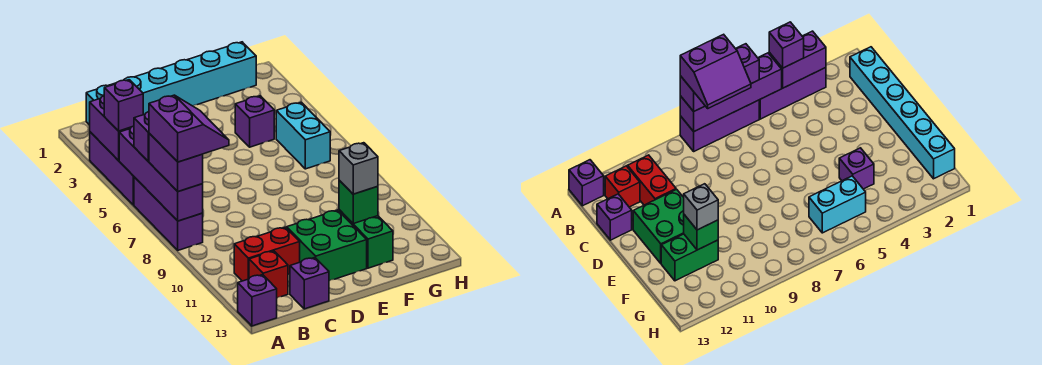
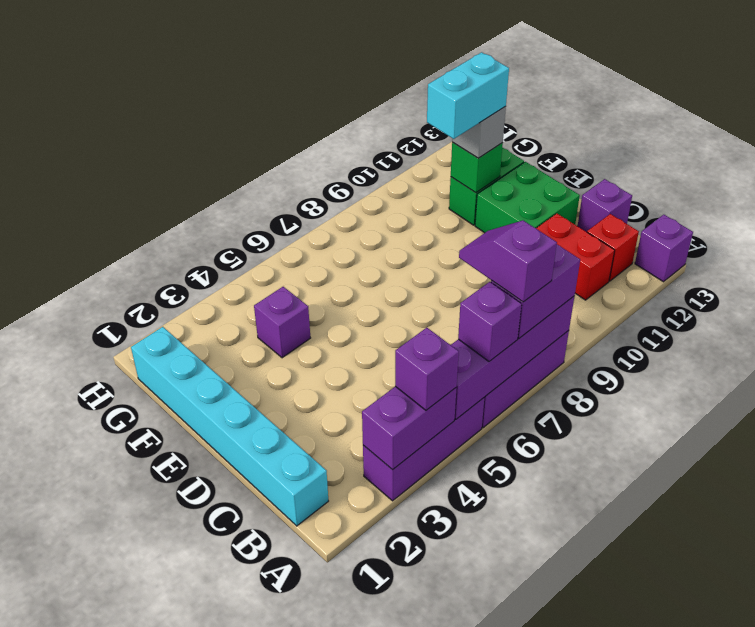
purple slope A7:B8 level 4 top A -> purple slope A7:B7 level 4 top A
cyan brick G5:G6 level 1 -> cyan brick F10:F11 level 4

